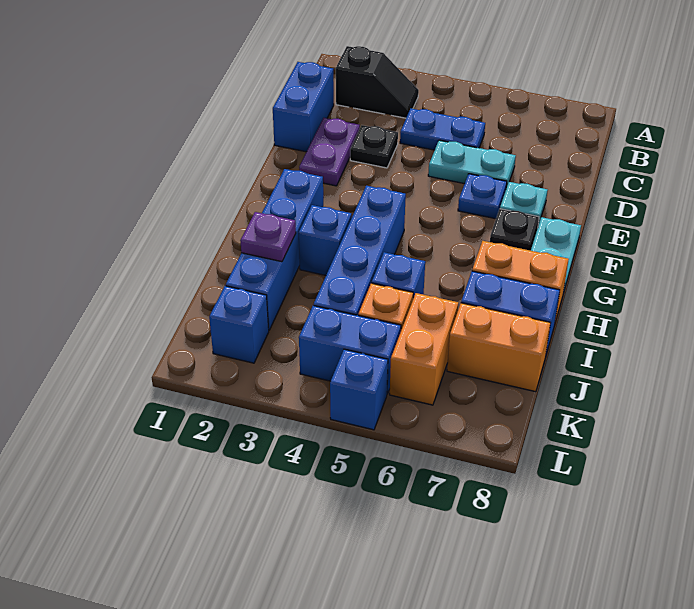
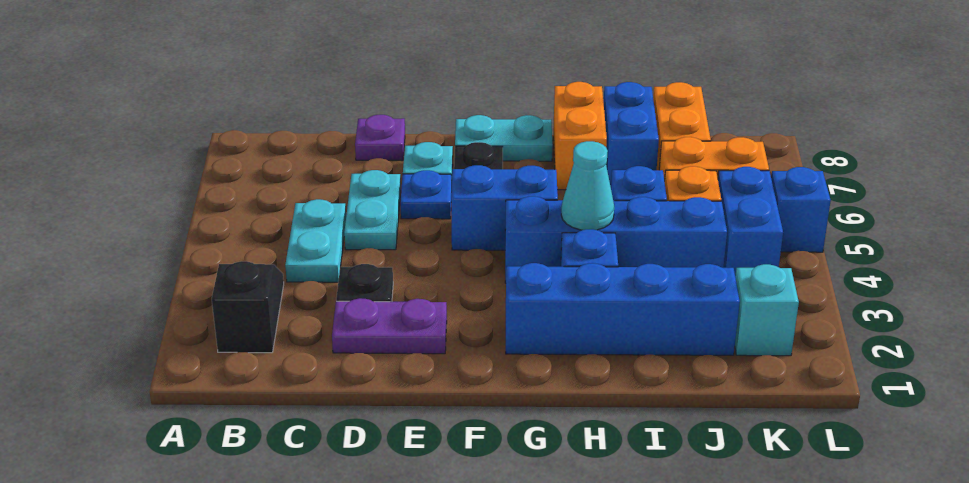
blue brick C1:D1 level 1 -> blue brick F5:G5 level 1
blue plate C4:C5 level 1 -> cyan plate C4:C5 level 1
none -> cyan cone H4 level 2
purple plate I2 level 2 -> purple plate D8 level 1
blue brick K2 level 1 -> cyan brick K2 level 1

